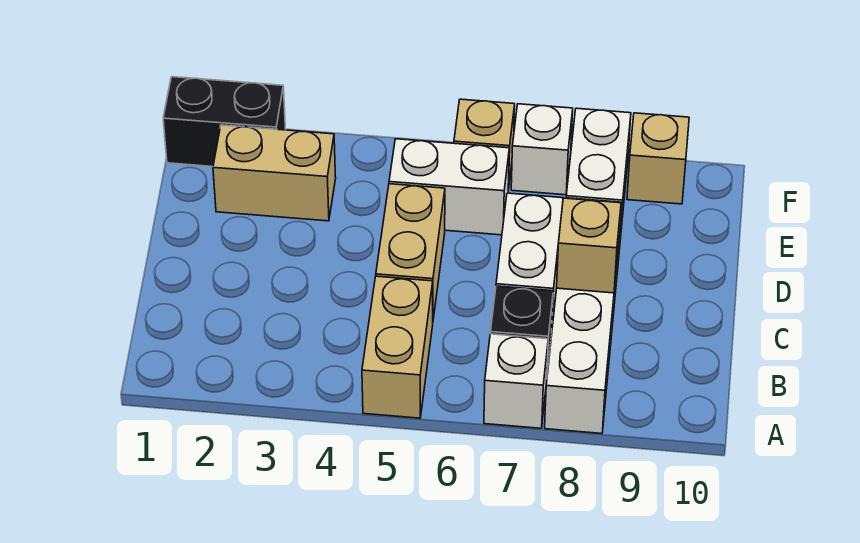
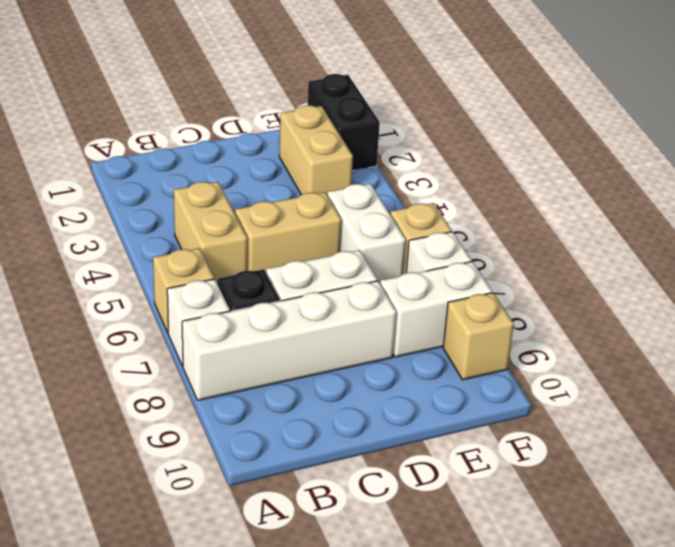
tan brick A5:B5 level 1 -> tan brick B4:B5 level 1
tan brick C8 level 2 -> tan brick A6 level 1

